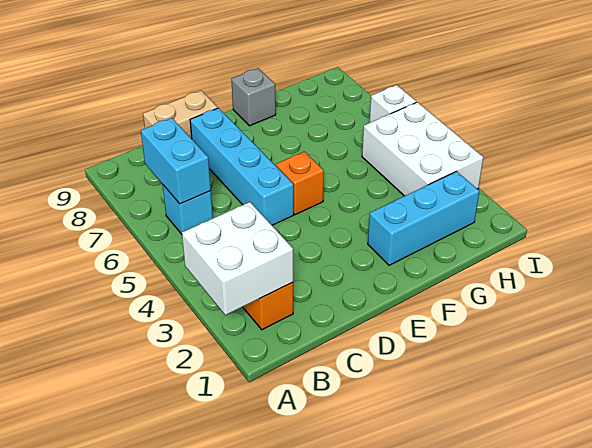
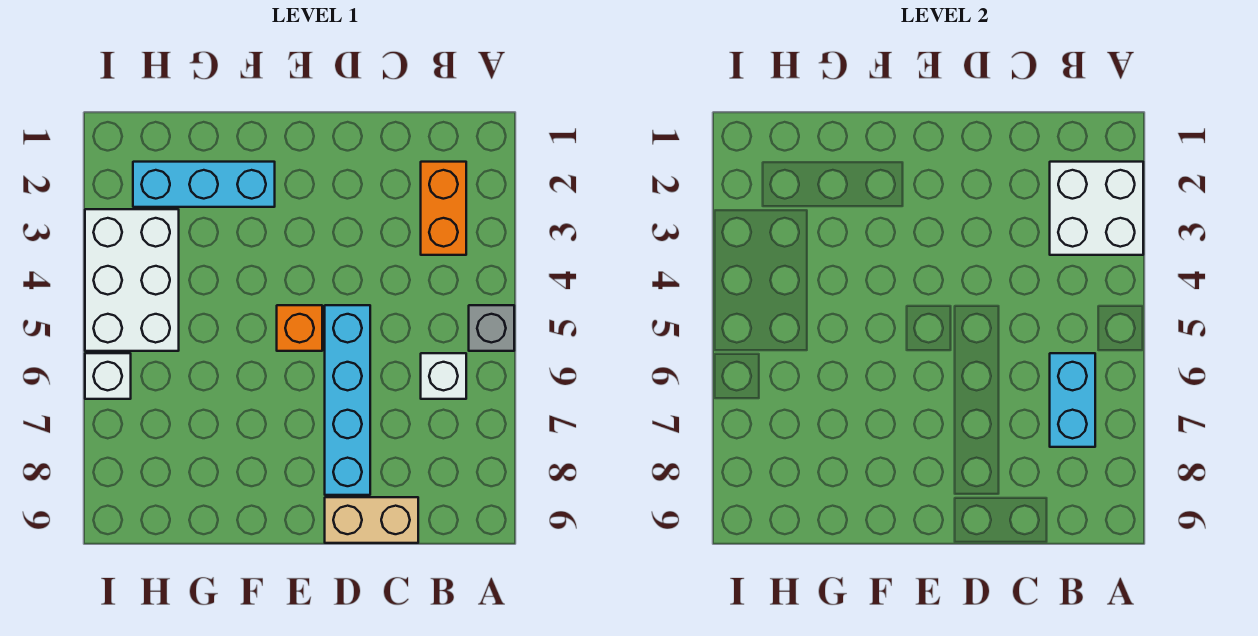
cyan brick B6 level 1 -> white brick B6 level 1
grey brick F9 level 1 -> grey brick A5 level 1

